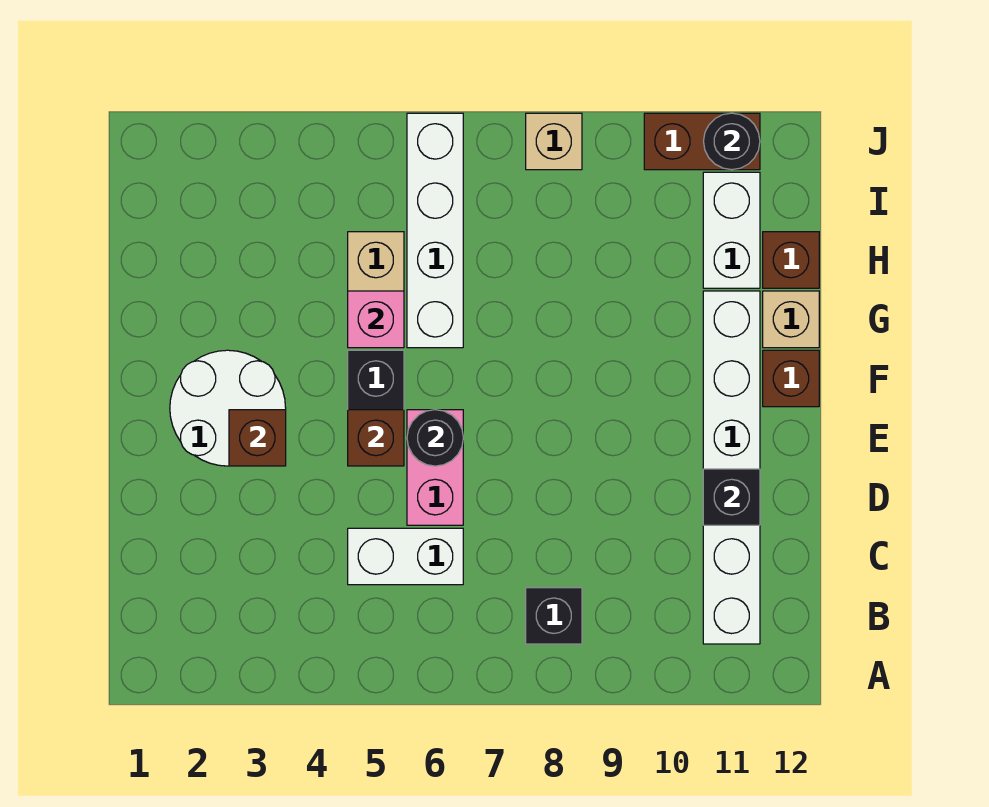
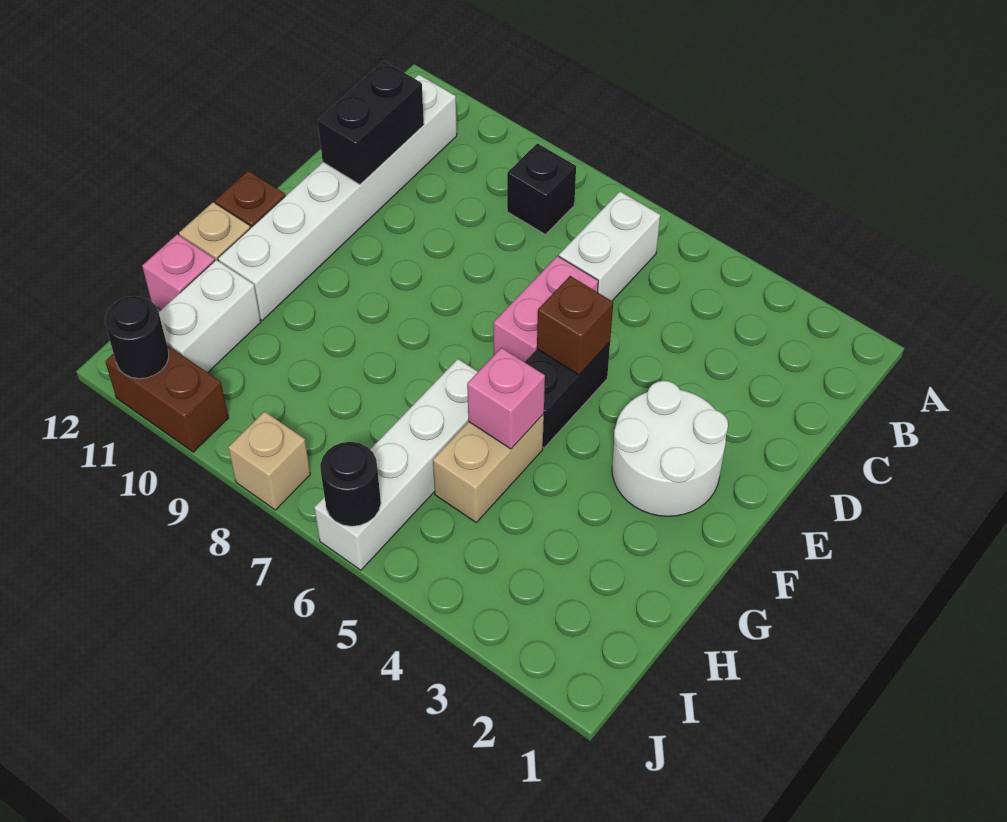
white brick C5:C6 level 1 -> white brick B6:C6 level 1
black brick D11 level 2 -> black brick C11:D11 level 2
brown brick E3 level 2 -> none
black round brick E6 level 2 -> black round brick J6 level 2
brown brick H12 level 1 -> pink brick H12 level 1

